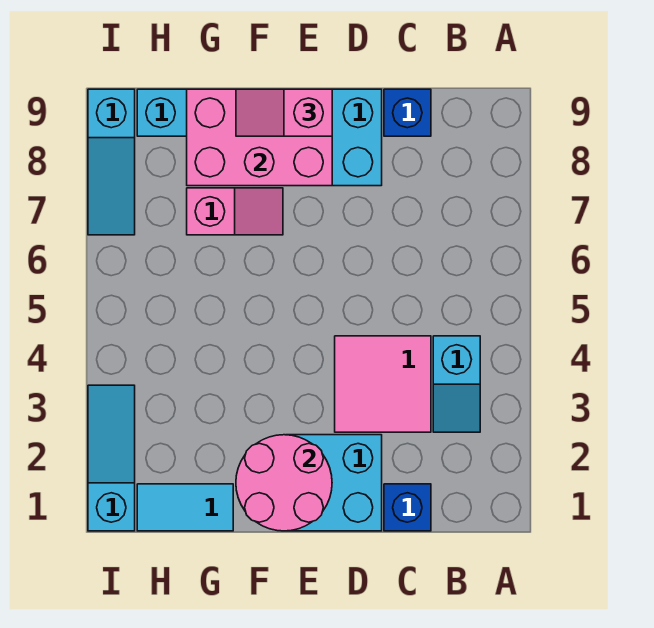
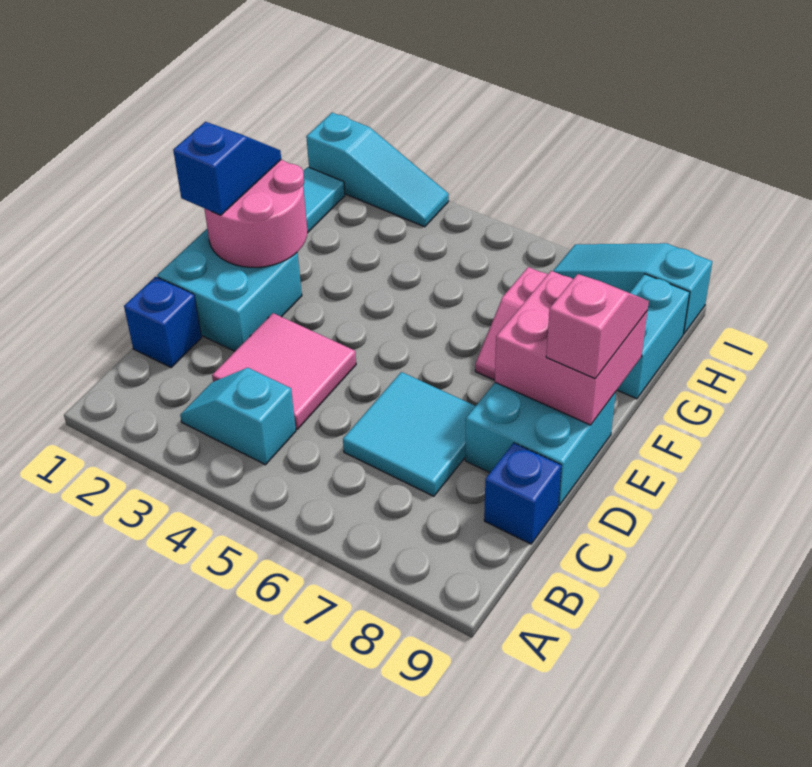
none -> cyan tile C6:D7 level 1
none -> blue slope E1:F1 level 3 top E
pink brick E8:G9 level 2 -> pink brick E8:F9 level 2

